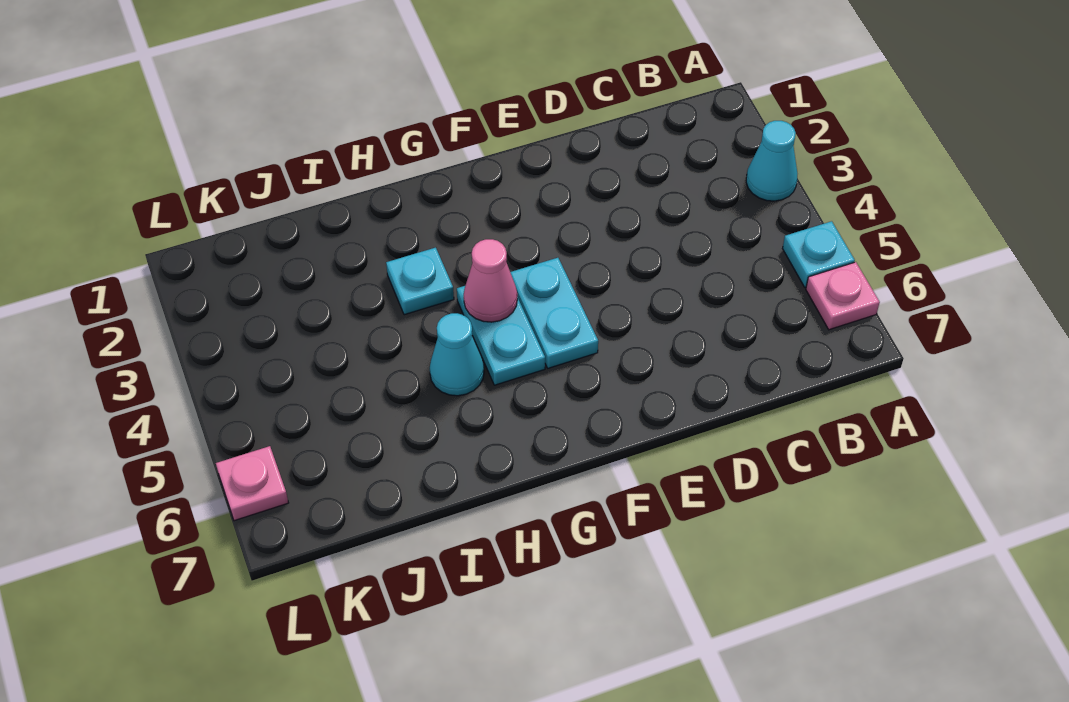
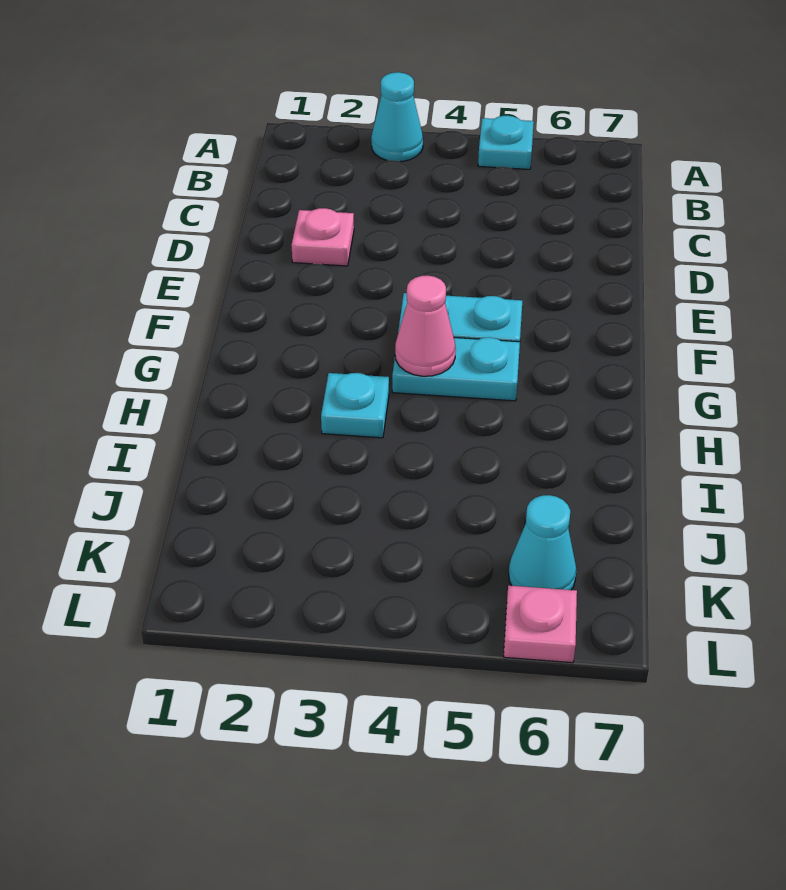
pink plate A6 level 1 -> pink plate D2 level 1
cyan cone H5 level 1 -> cyan cone K6 level 1

